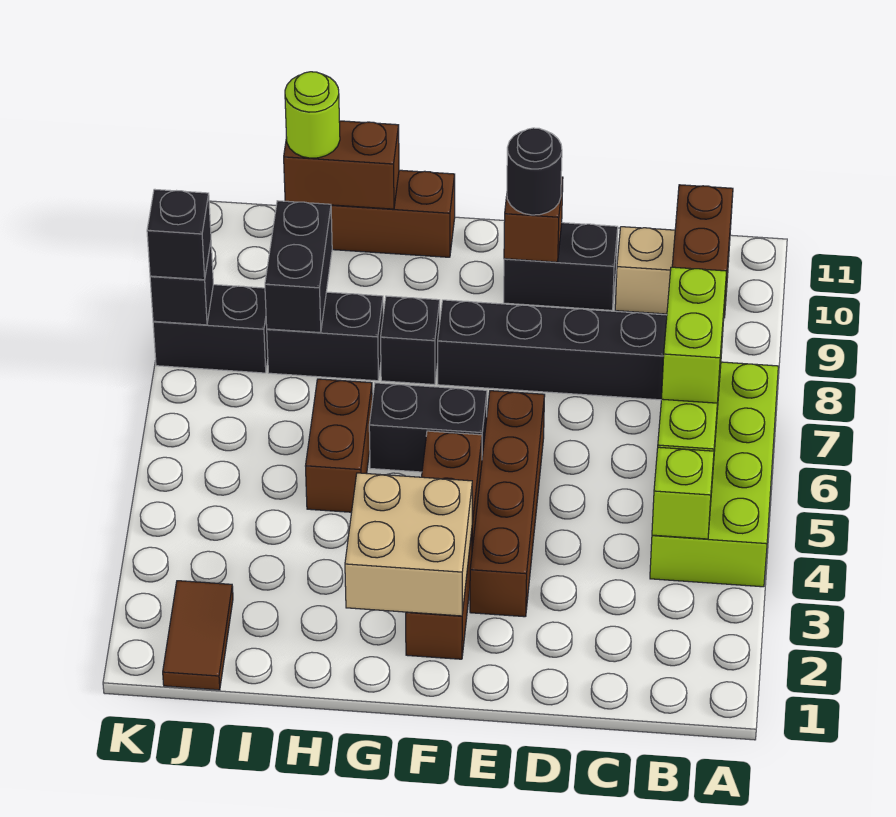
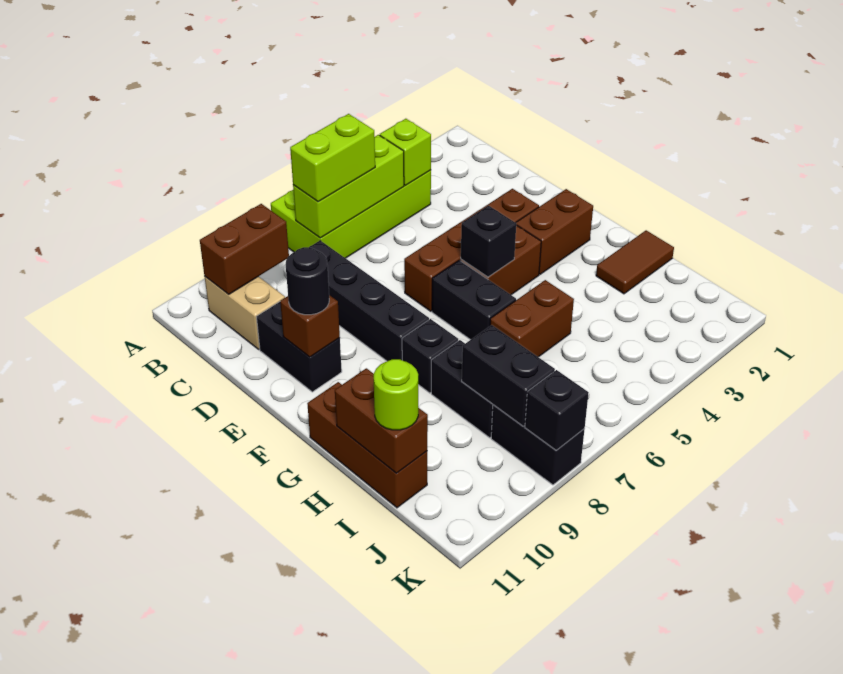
tan brick F2:G3 level 2 -> none
black brick I8:I9 level 2 -> black brick I8:J8 level 2
brown tile J1:J2 level 1 -> brown tile H1:H2 level 1
black brick K8 level 3 -> black brick F5 level 2

